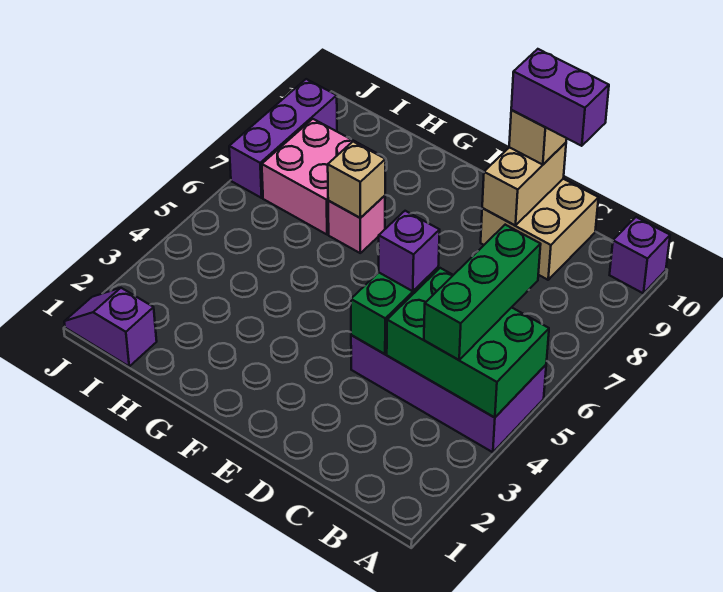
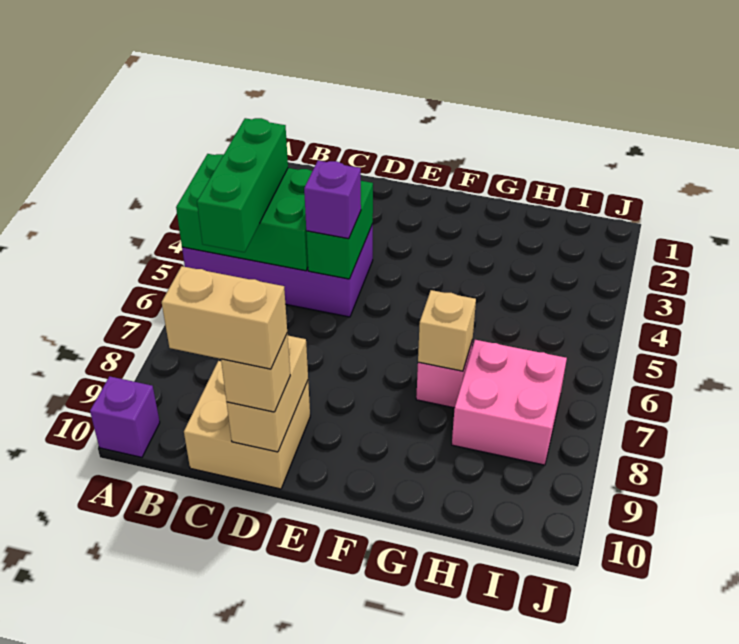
purple brick C10:D10 level 4 -> tan brick C10:D10 level 4
purple slope I1:J1 level 1 top I -> none
purple brick J7:J9 level 1 -> none

